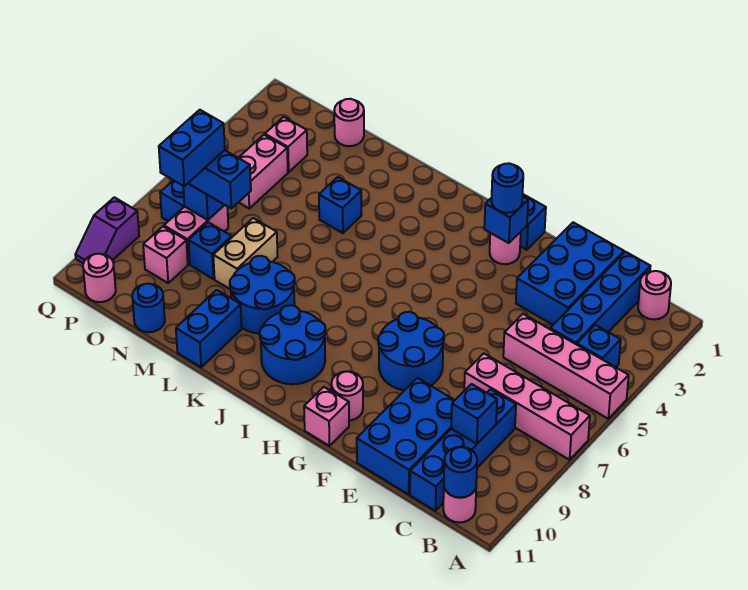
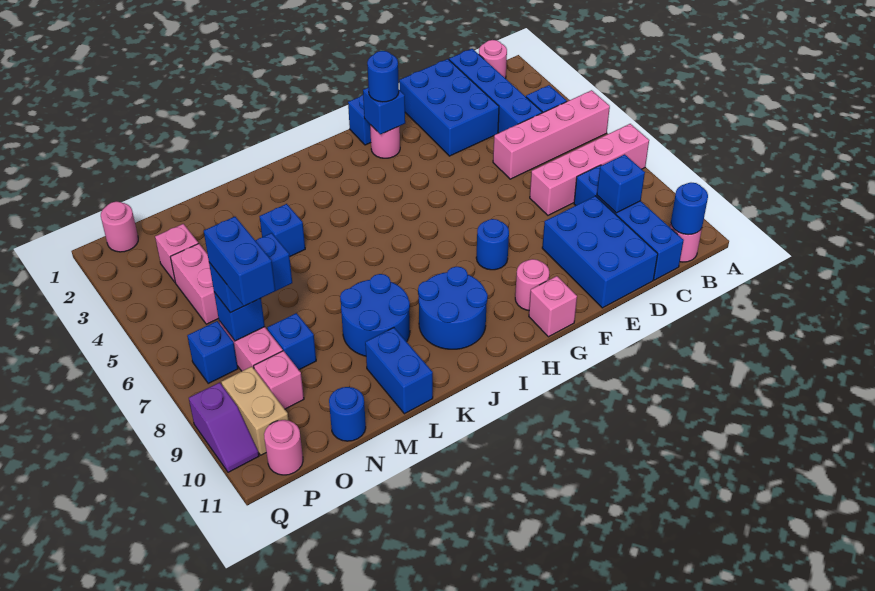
blue round brick F7:G8 level 1 -> blue round brick G8 level 1
tan brick M7:M8 level 1 -> tan brick P9:P10 level 1
pink round brick N1 level 1 -> pink round brick P1 level 1

